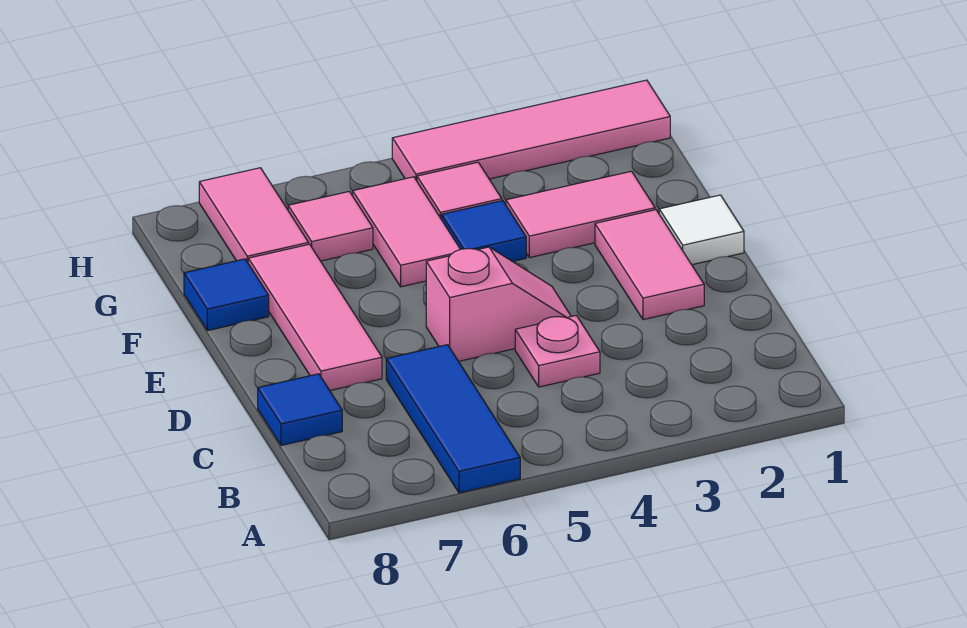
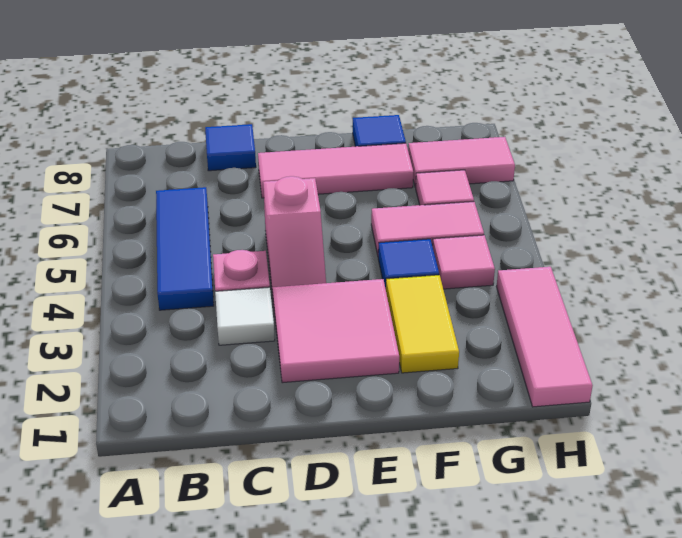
blue tile A6:C6 level 1 -> blue tile B4:B6 level 1
pink tile D2:E2 level 1 -> pink tile D2:E3 level 1
white tile E1 level 1 -> white tile C3 level 1
pink tile F2:F3 level 1 -> yellow tile F2:F3 level 1
pink tile H1:H4 level 1 -> pink tile H1:H3 level 1

